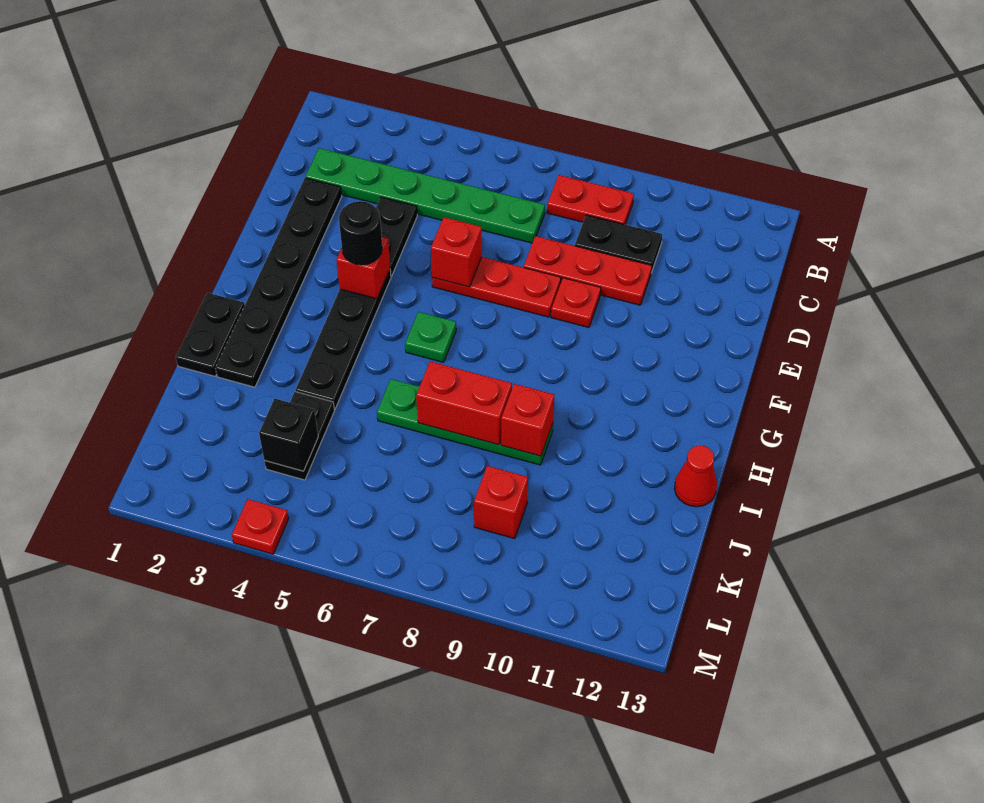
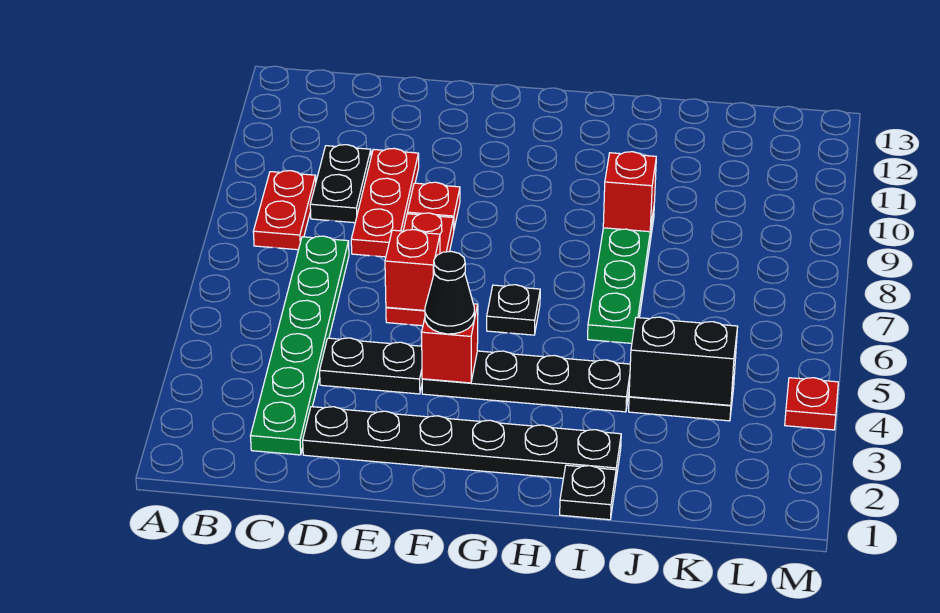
black round brick F4 level 3 -> black cone F4 level 3
green plate G6 level 1 -> black plate G6 level 1
black plate H1:I1 level 1 -> black plate I1 level 1
red brick I7:I8 level 2 -> none
red cone I13 level 1 -> none
black brick K4 level 2 -> black brick J4:K4 level 2
red brick K9 level 1 -> none

